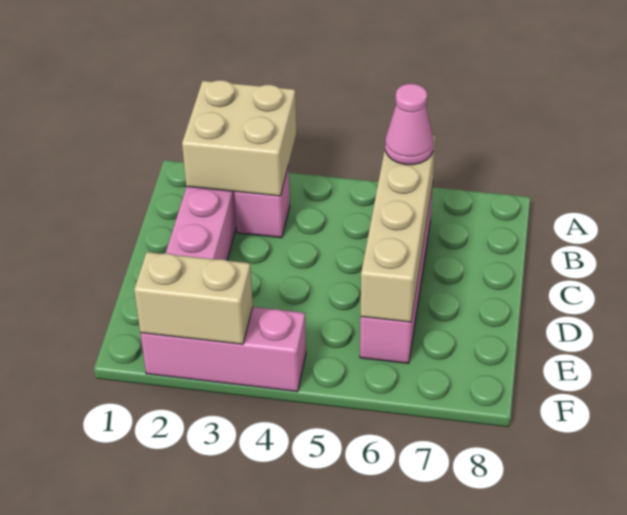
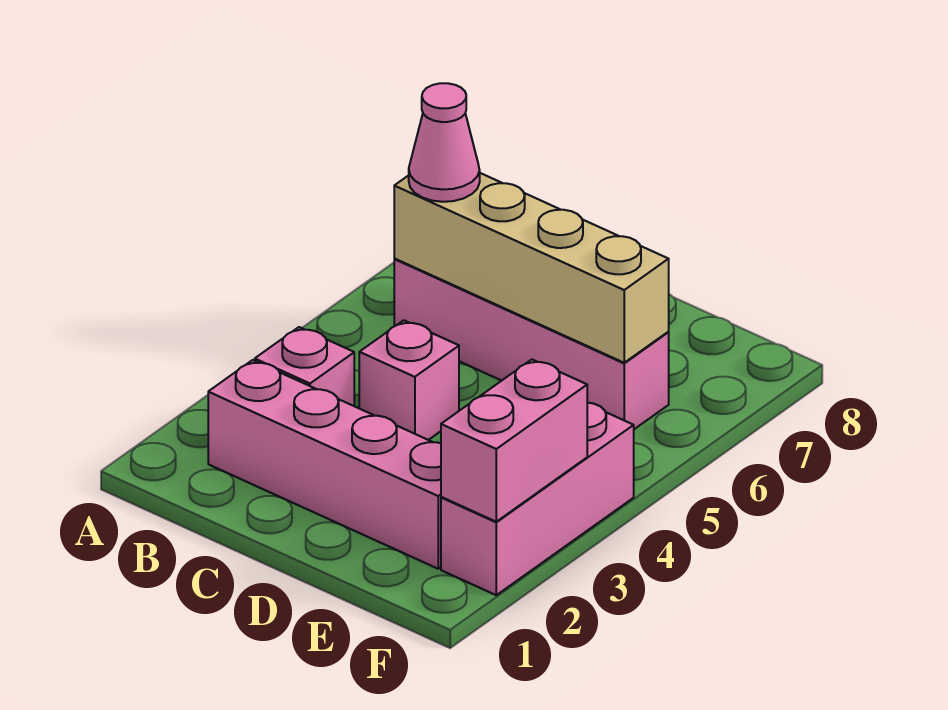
tan brick A2:B3 level 2 -> none
none -> pink brick C4 level 1
tan brick F2:F3 level 2 -> pink brick F2:F3 level 2

